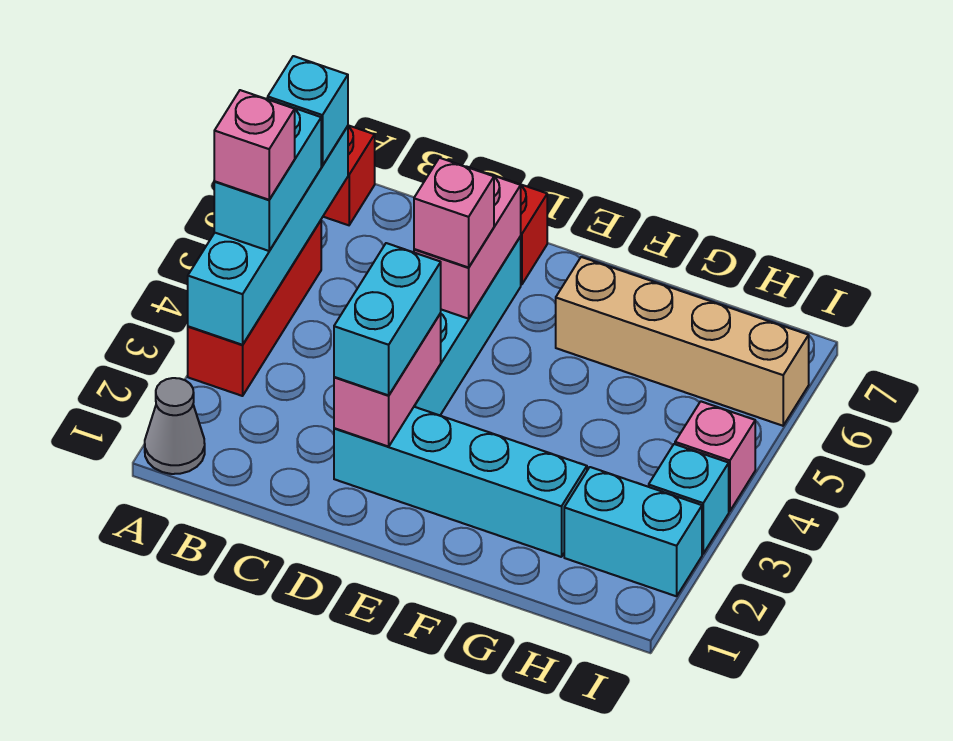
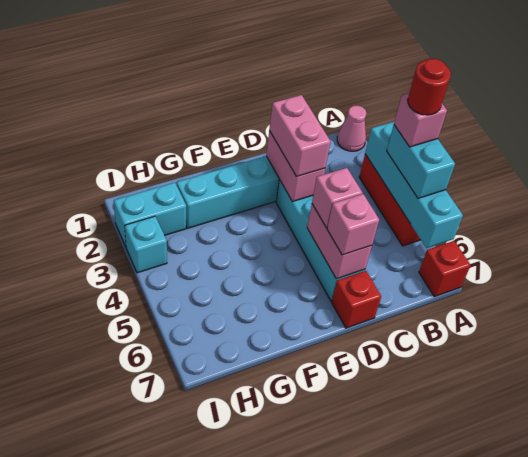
grey cone A1 level 1 -> pink cone A1 level 1
none -> red round brick A4 level 5
cyan brick A6 level 3 -> none
cyan brick D2:D3 level 3 -> pink brick D2:D3 level 3
tan brick F6:I6 level 1 -> none
pink brick I4 level 1 -> pink brick D6 level 3

